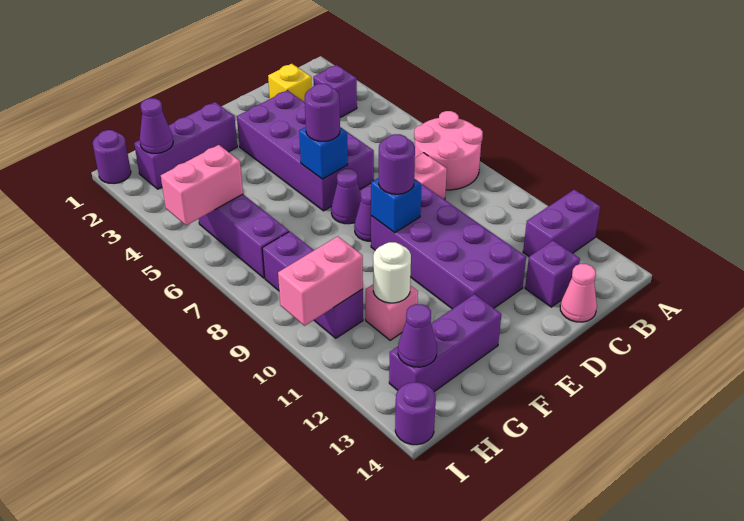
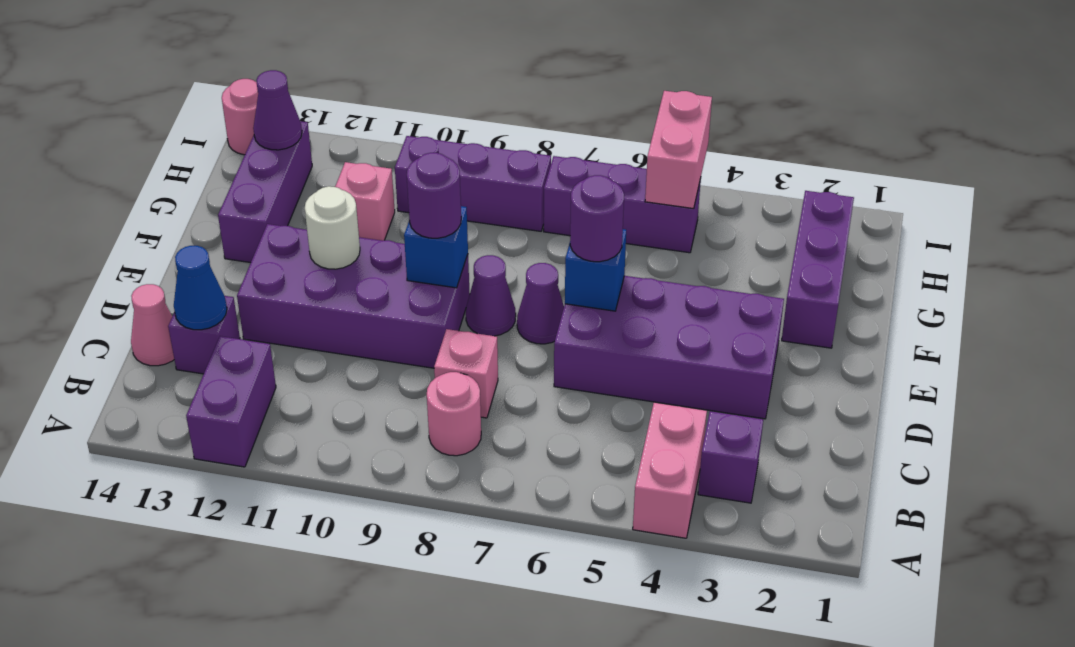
pink round brick A7:B8 level 1 -> pink round brick B8 level 1
yellow brick C2 level 1 -> none
none -> blue cone C13 level 2
white round brick G11 level 2 -> white round brick E11 level 2
purple cone H2 level 2 -> none
pink brick H10:I10 level 2 -> pink brick A4:B4 level 1
purple round brick I1 level 1 -> none
purple round brick I14 level 1 -> pink round brick I14 level 1

